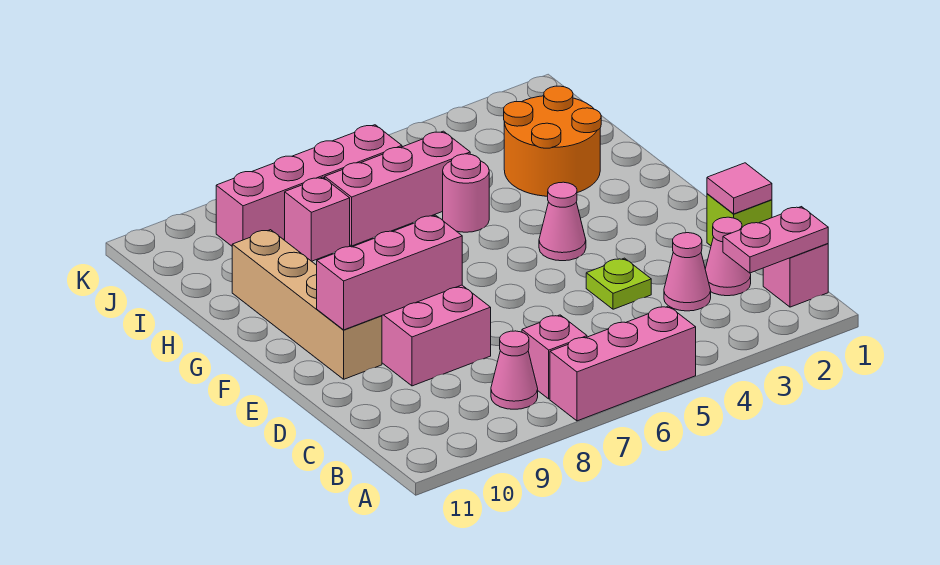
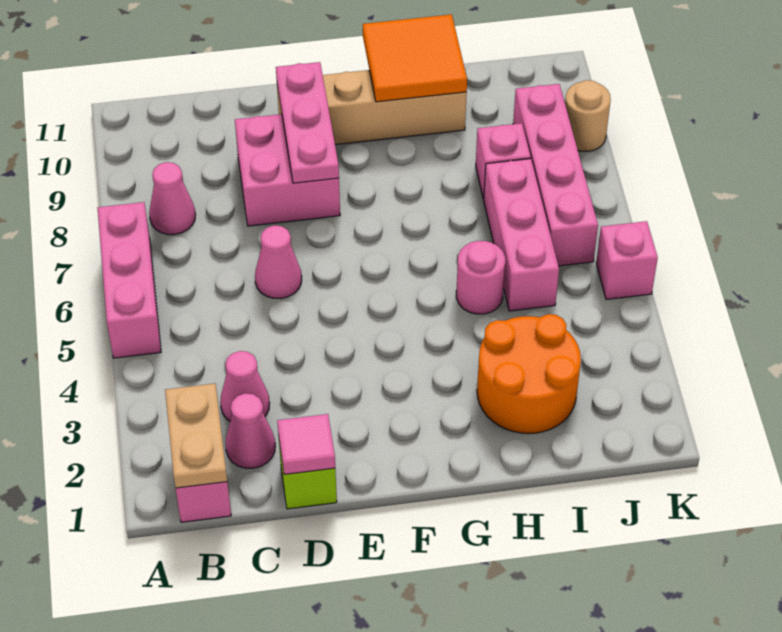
pink plate B1:B2 level 2 -> tan plate B1:B2 level 2
pink brick B7 level 1 -> pink brick K5 level 1
lime plate D4 level 1 -> none
pink brick E8:E10 level 2 -> pink plate E8:E10 level 2
pink cone F4 level 1 -> pink cone D6 level 1
none -> orange tile G10:H11 level 2
none -> tan round brick K9 level 1

